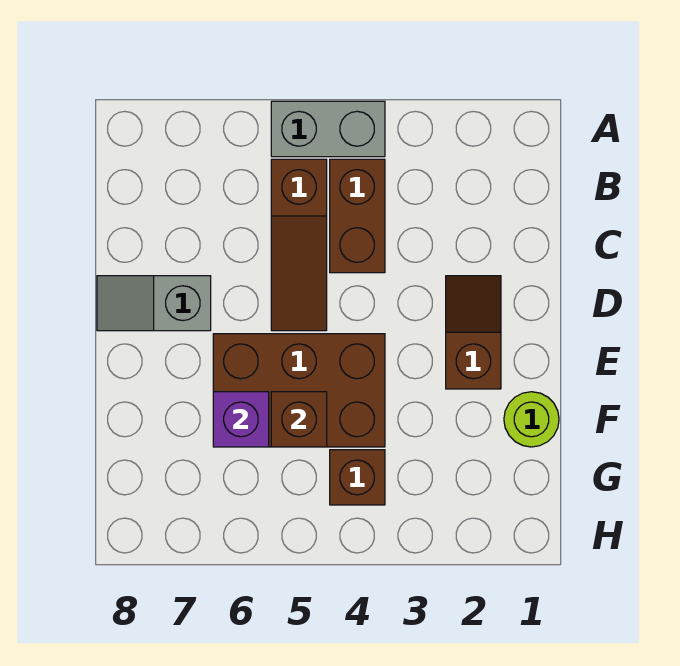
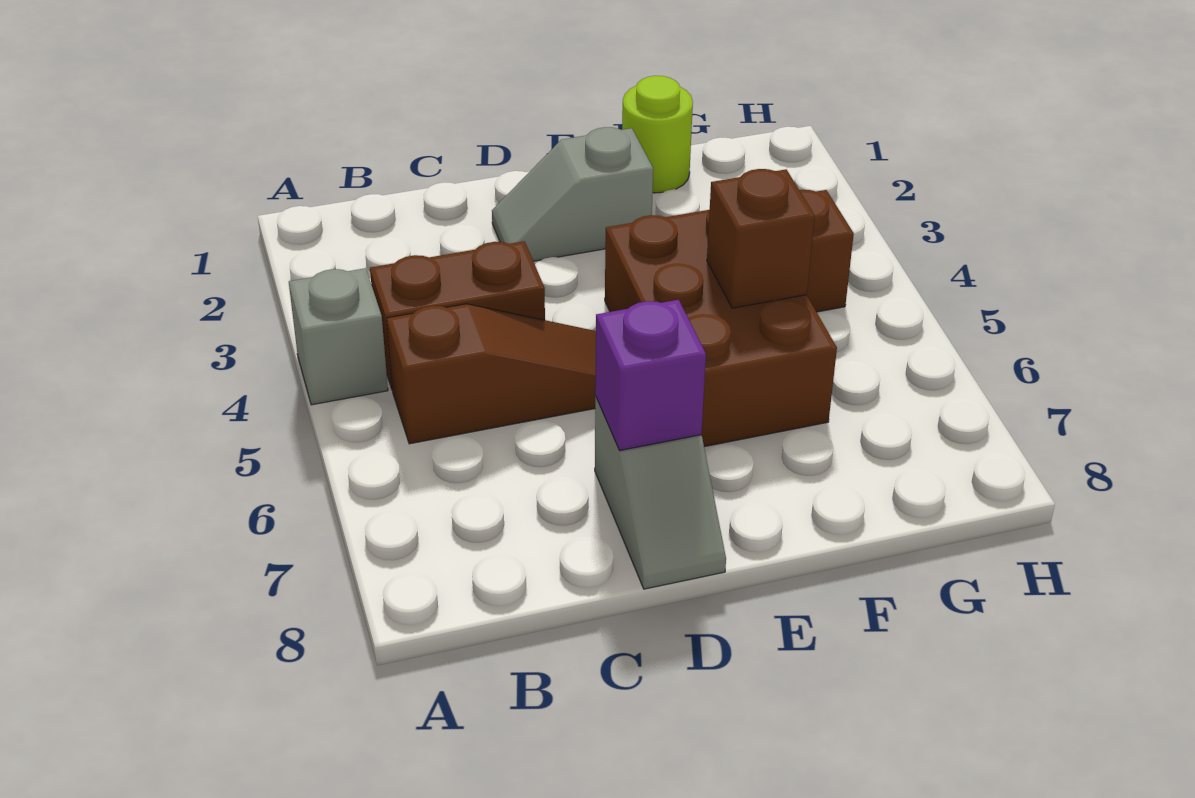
grey brick A4:A5 level 1 -> grey brick A4 level 1
brown slope D2:E2 level 1 top E -> grey slope D2:E2 level 1 top E
purple brick F6 level 2 -> purple brick D7 level 2

